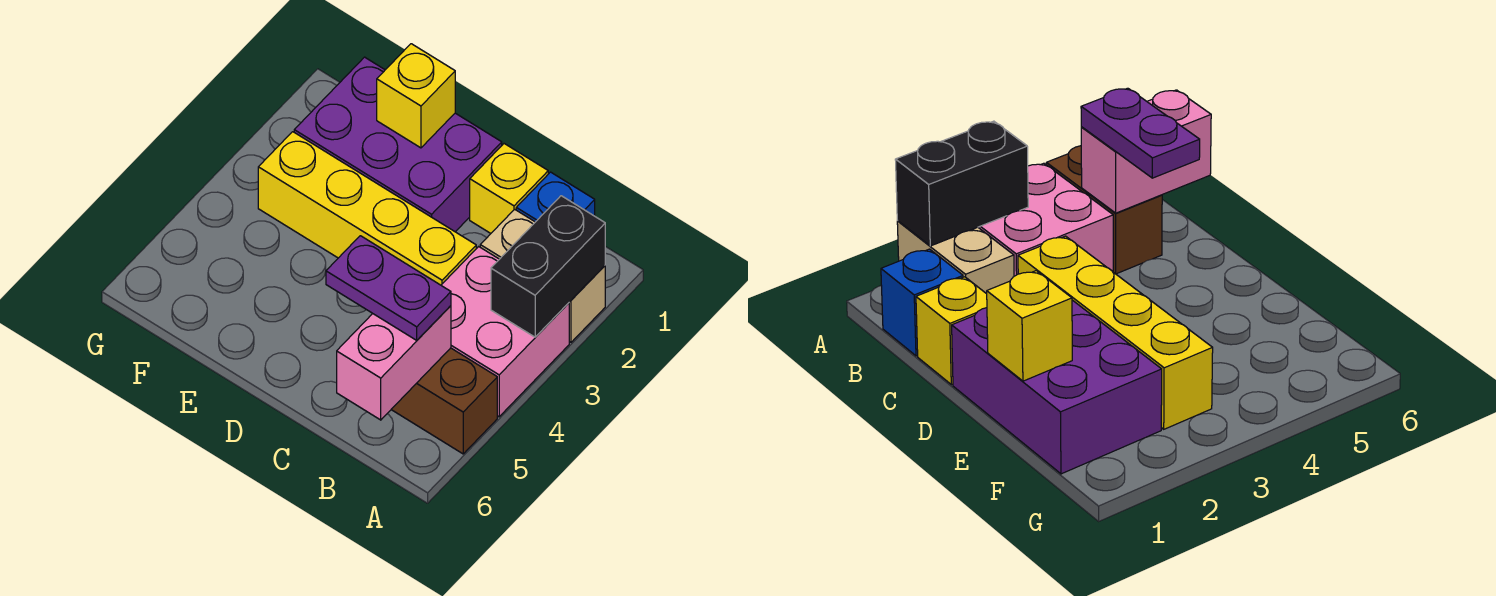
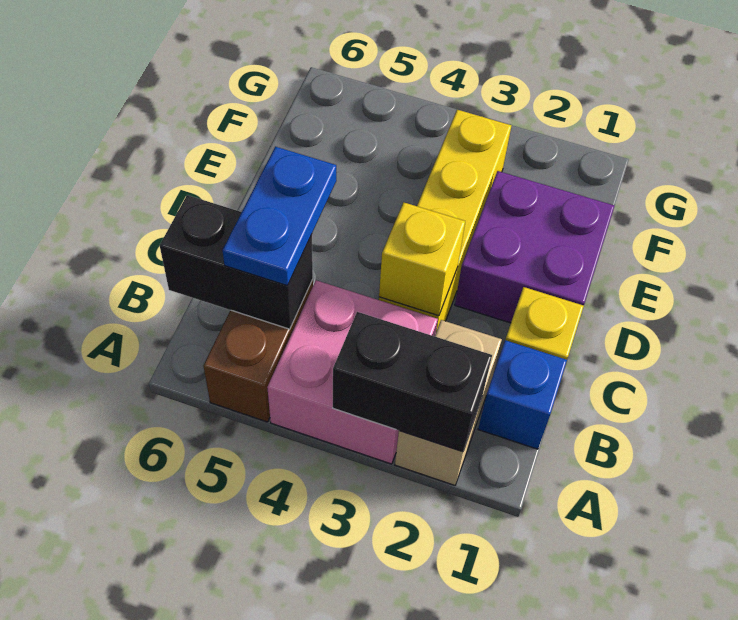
pink brick B5:B6 level 2 -> black brick B5:B6 level 2
purple plate B5:C5 level 3 -> blue plate B5:C5 level 3
purple brick D1:F2 level 1 -> purple brick D1:E2 level 1
yellow brick E1 level 2 -> yellow brick C3 level 2

